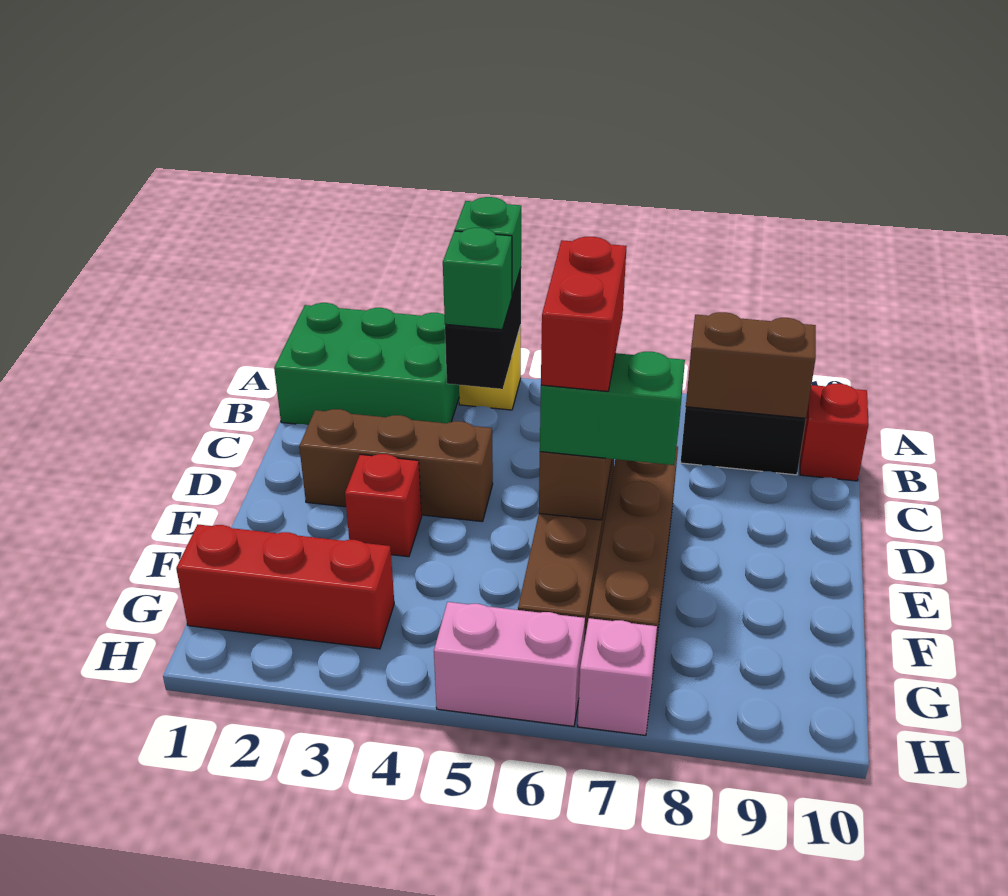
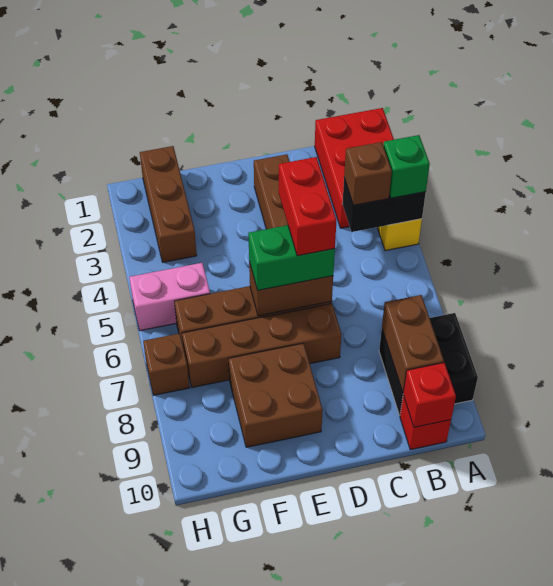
green brick A1:B3 level 1 -> red brick A1:B3 level 1
green brick B4 level 3 -> brown brick B4 level 3
red brick D6:E6 level 4 -> red brick D5:D6 level 4
red brick E3 level 1 -> red brick B10 level 2
green brick E6:E7 level 3 -> green brick D6:E6 level 3
none -> brown brick E8:F9 level 1
red brick G1:G3 level 1 -> brown brick G1:G3 level 1
pink brick H5:H6 level 1 -> pink brick G5:H5 level 1
pink brick H7 level 1 -> brown brick H7 level 1

